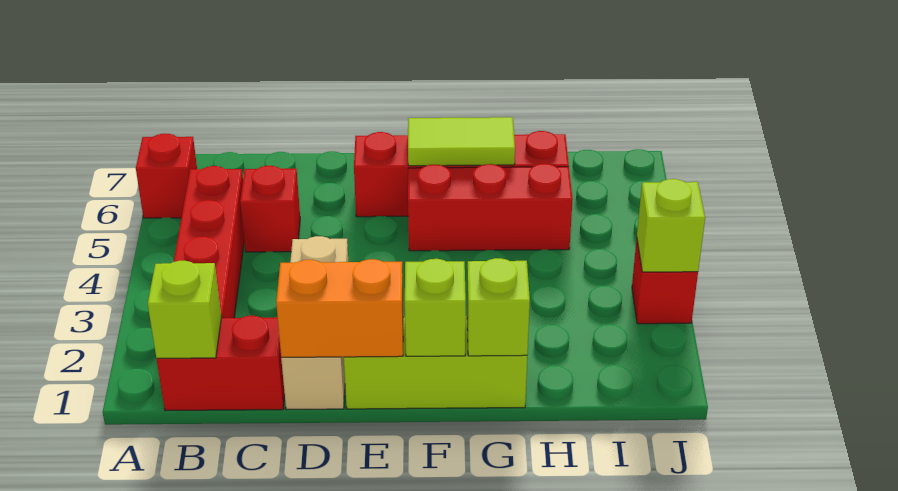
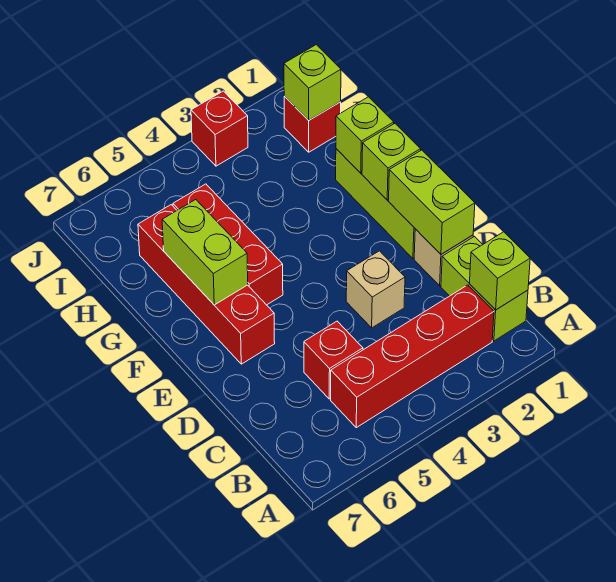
red brick A6 level 1 -> red brick I1 level 1
red brick B1:C1 level 1 -> lime brick B1:C1 level 1
orange brick D1:E1 level 2 -> lime brick D1:E1 level 2
lime tile F6:G6 level 2 -> lime brick F6:G6 level 2
lime brick J3 level 2 -> lime brick I1 level 2

